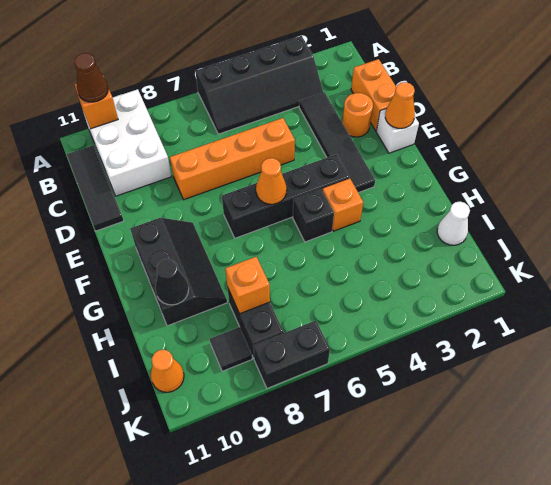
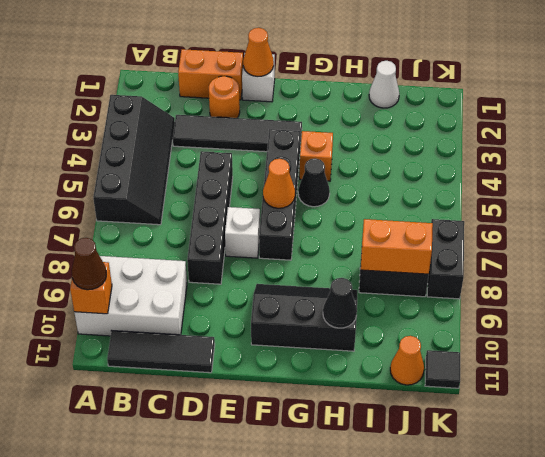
orange brick D5:D8 level 1 -> black brick D5:D8 level 1
none -> white brick E7 level 1
black brick G5 level 1 -> black cone G5 level 1
orange brick I8 level 2 -> orange brick I8:J8 level 2
black tile J9 level 1 -> black tile K11 level 1

